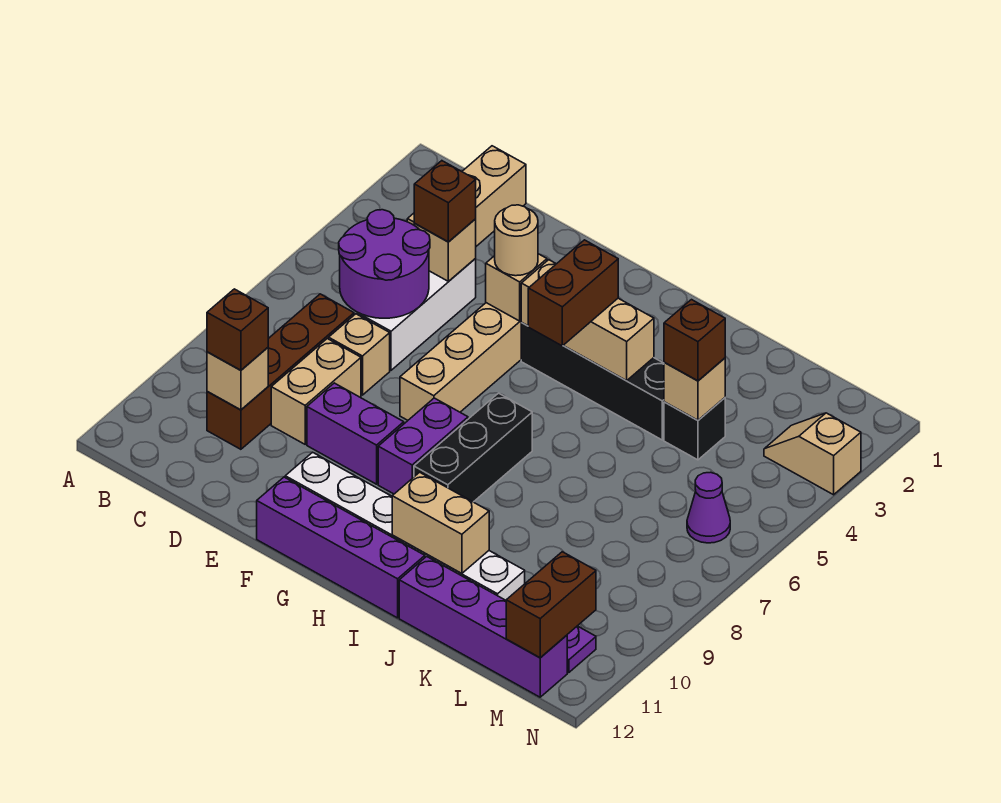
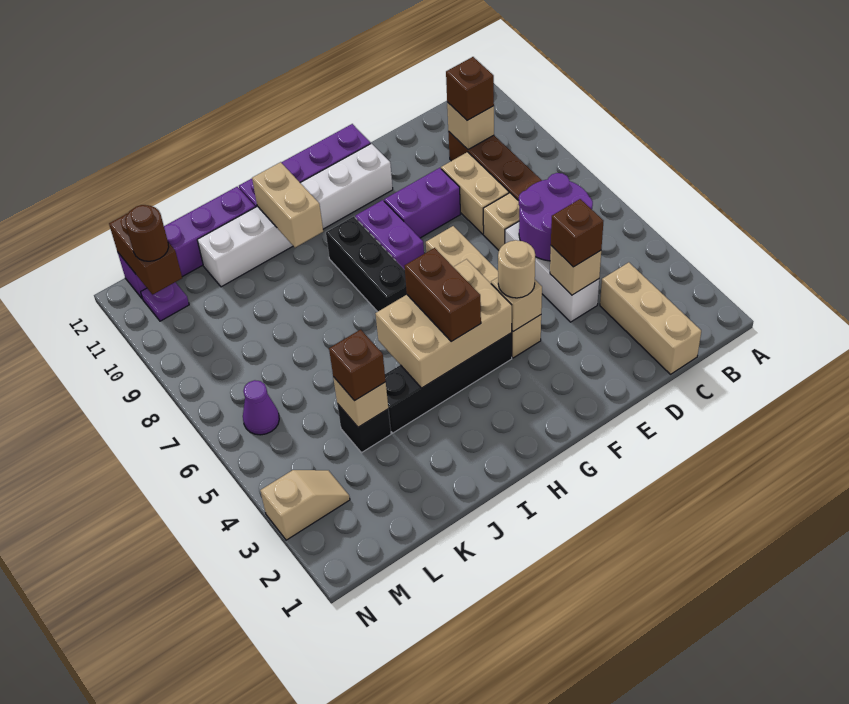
tan brick G4:I4 level 2 -> tan brick G4:I5 level 2
tan brick I11:J11 level 2 -> tan brick I10:I11 level 2
none -> brown round brick M11 level 3

